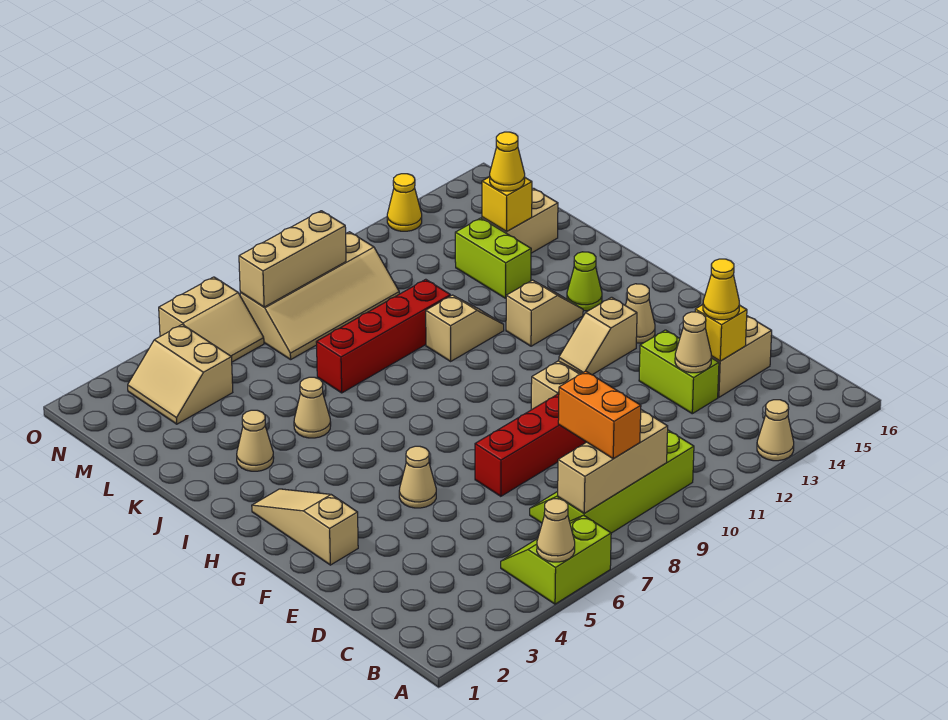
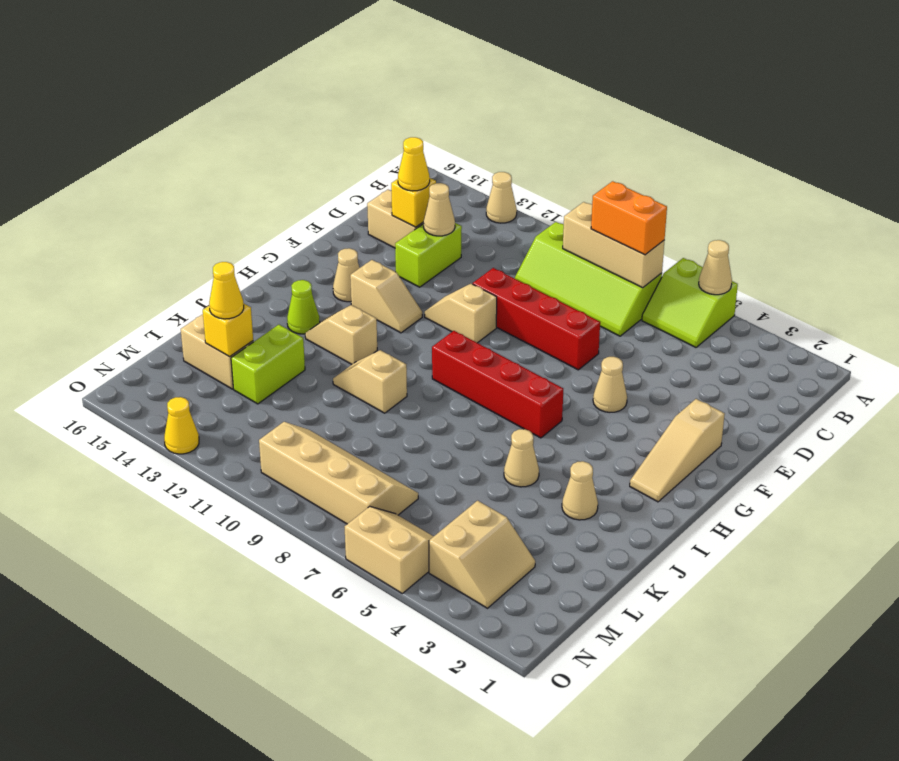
orange brick B8:C8 level 3 -> orange brick B7:B8 level 3
red brick K7:K10 level 1 -> red brick H6:H9 level 1
tan brick N7:N9 level 2 -> none

